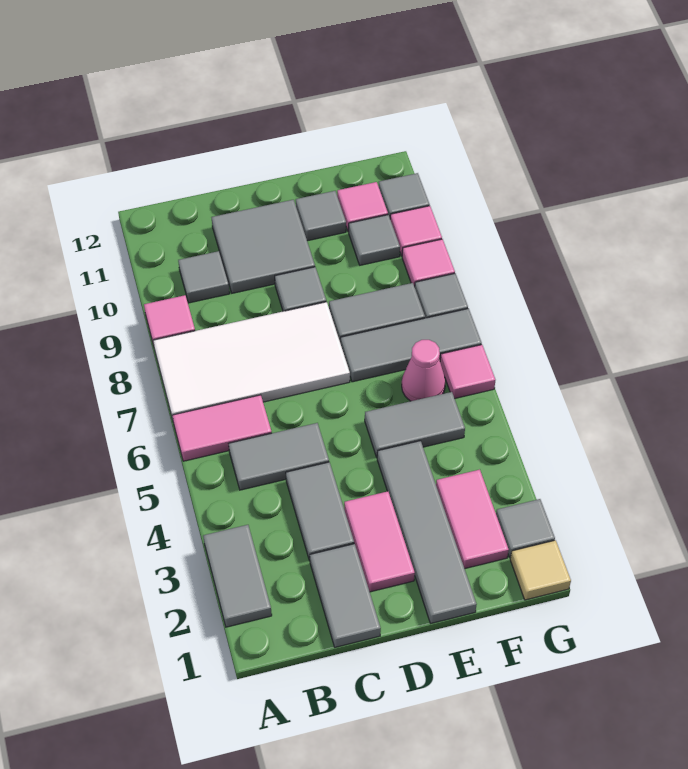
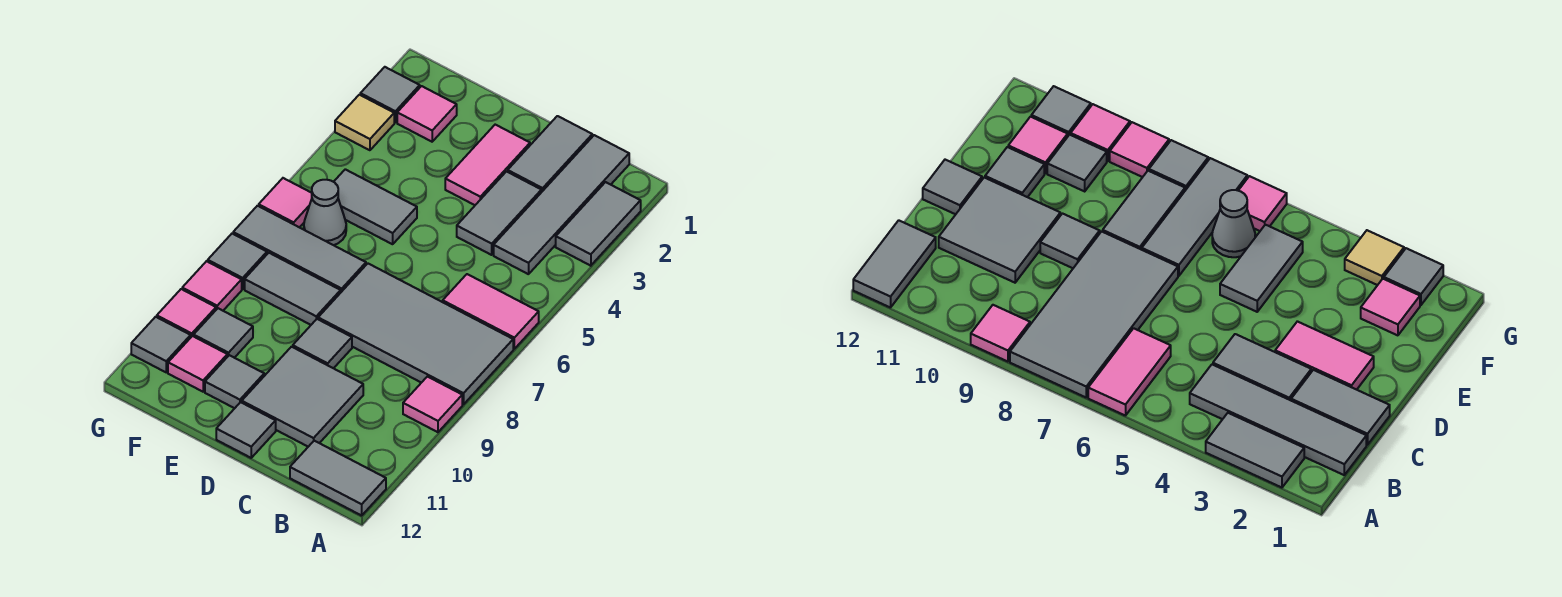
white tile A7:D8 level 1 -> grey tile A7:D8 level 1
grey tile B5:C5 level 1 -> grey tile A12:B12 level 1
grey tile B10 level 1 -> grey tile D12 level 1
grey tile E1:E4 level 1 -> grey tile B1:B4 level 1
pink tile F2:F3 level 1 -> pink tile F2 level 1
pink cone F6 level 1 -> grey cone F6 level 1
tan tile G1 level 1 -> tan tile G3 level 1

